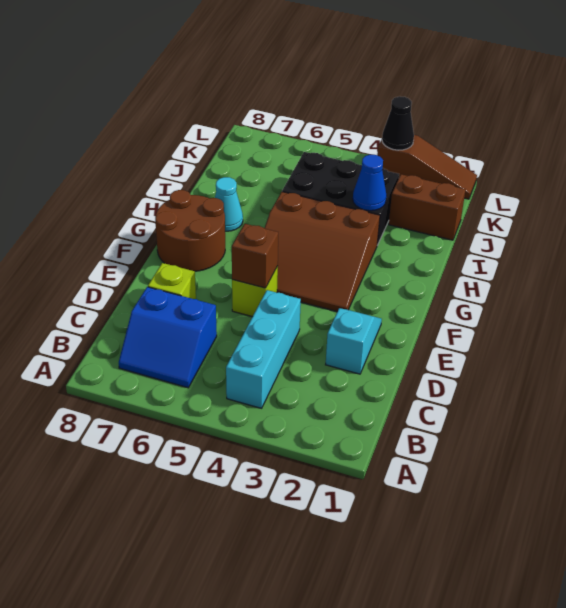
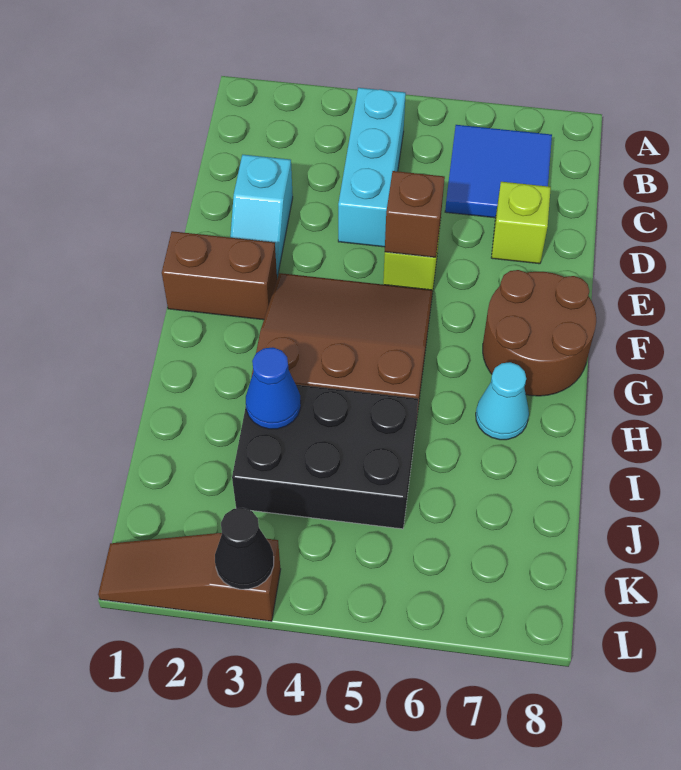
blue slope B6:C7 level 1 top C -> blue tile B6:C7 level 1
brown brick J1:J2 level 1 -> brown brick F1:F2 level 1

